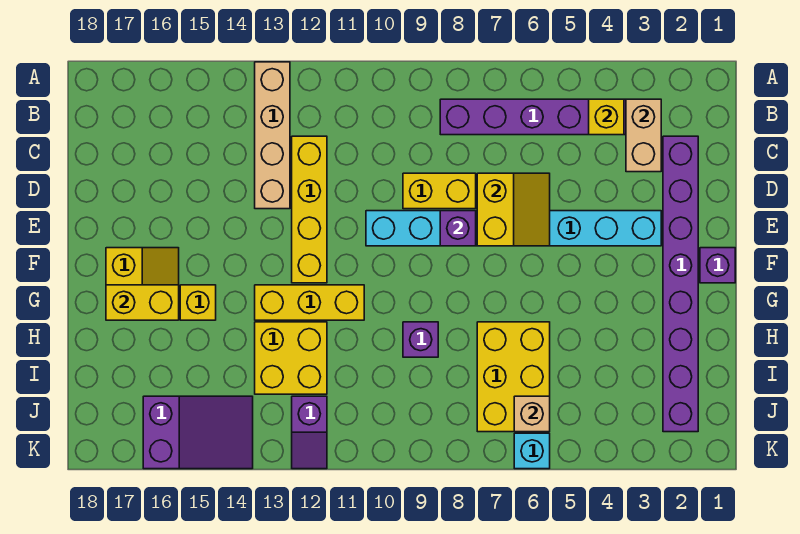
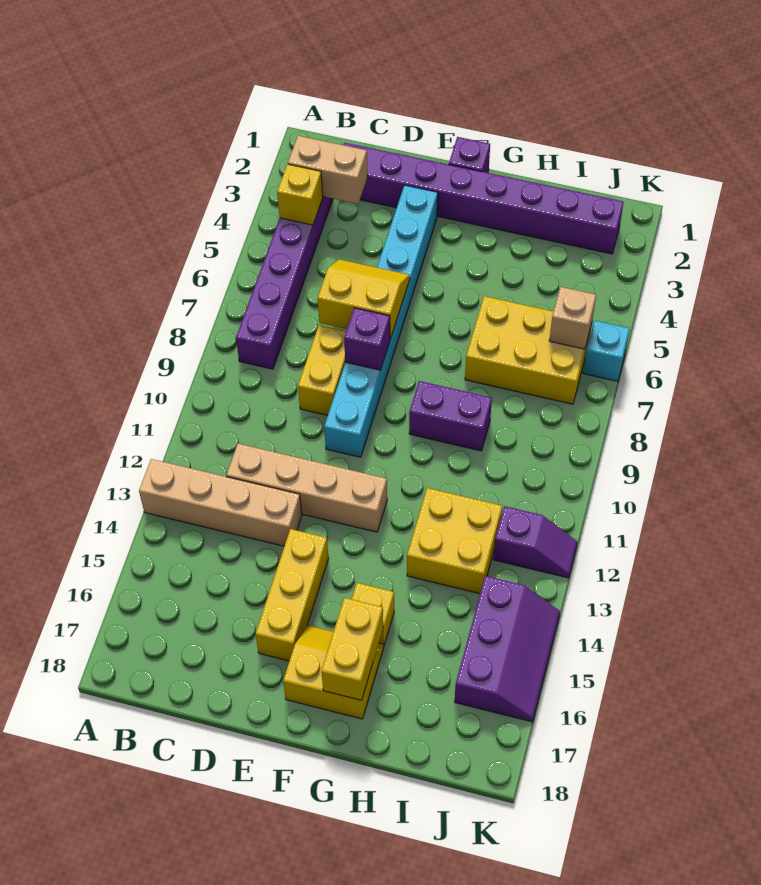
yellow brick C12:F12 level 1 -> tan brick C12:F12 level 1
yellow brick G11:G13 level 1 -> yellow brick E14:E16 level 1
purple brick H9 level 1 -> purple brick G9:H9 level 1
purple slope J14:K16 level 1 top 16 -> purple slope J14:K16 level 1 top J

